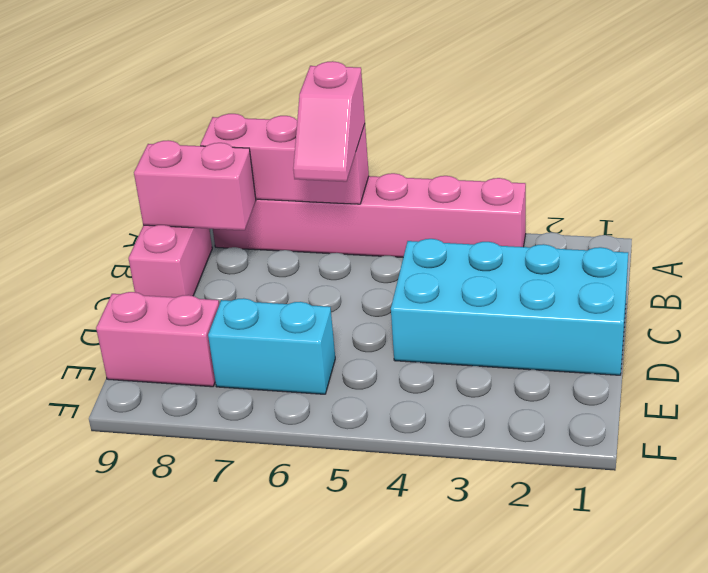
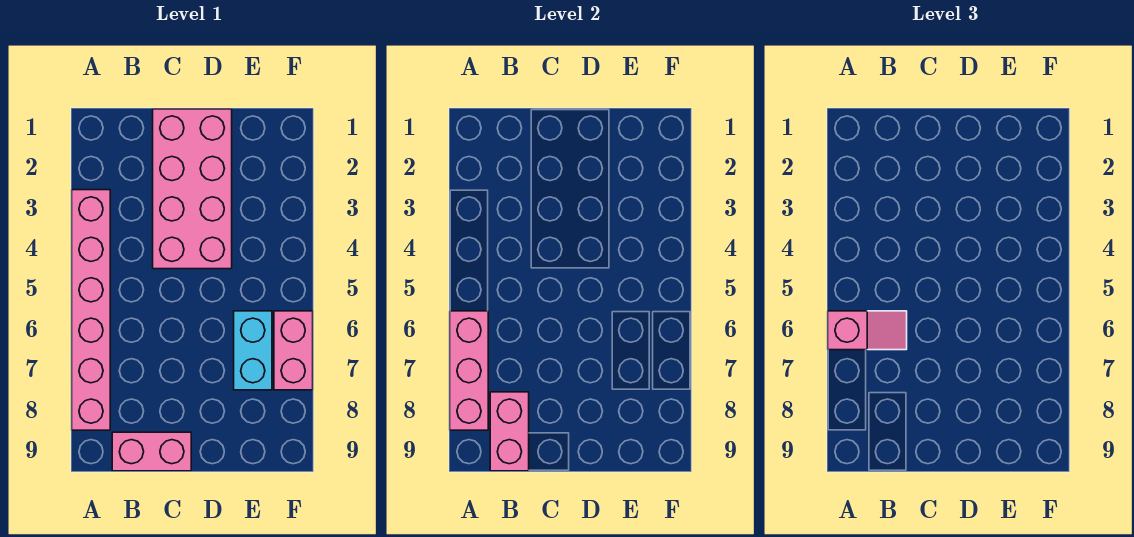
cyan brick C1:D4 level 1 -> pink brick C1:D4 level 1
pink brick E8:E9 level 1 -> pink brick F6:F7 level 1

